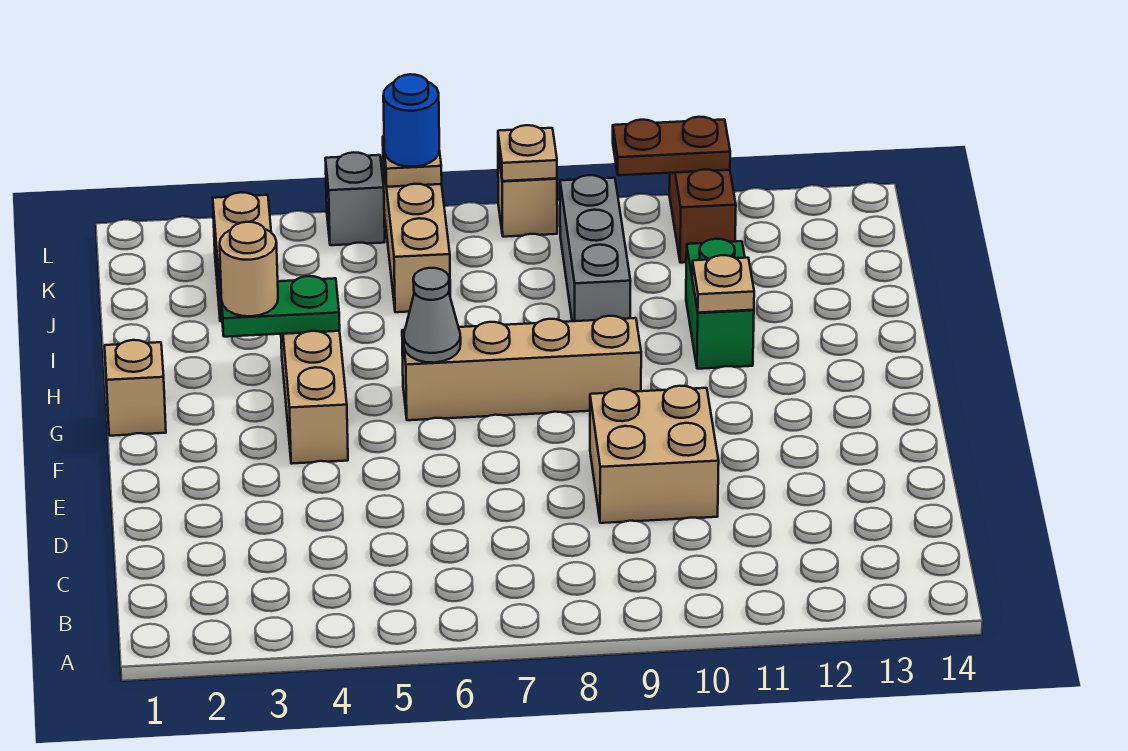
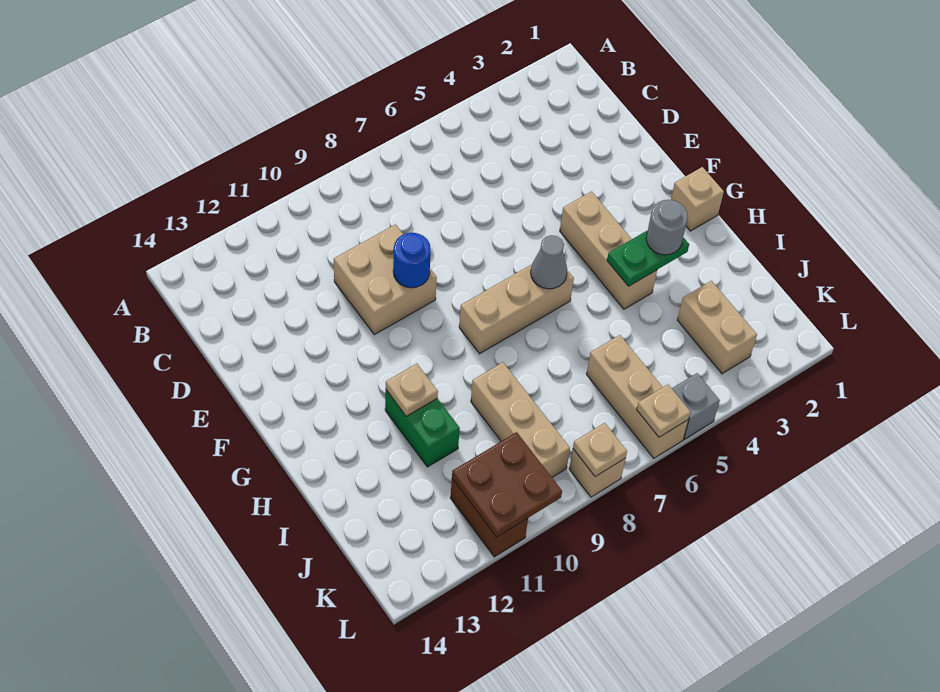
tan brick G6:G9 level 1 -> tan brick G6:G8 level 1
tan round brick H3 level 3 -> grey round brick H3 level 3
grey brick I9:K9 level 1 -> tan brick I9:K9 level 1
blue round brick L6 level 3 -> blue round brick E9 level 2
brown plate L10:L11 level 2 -> brown plate K10:L11 level 2

